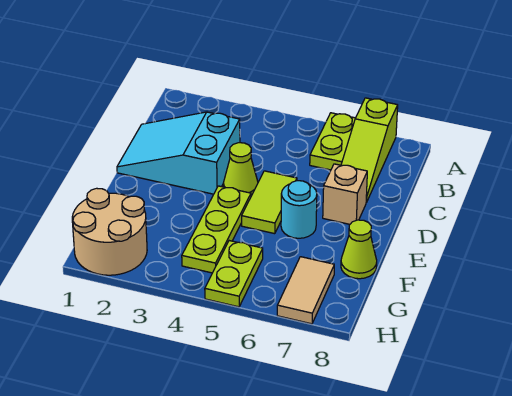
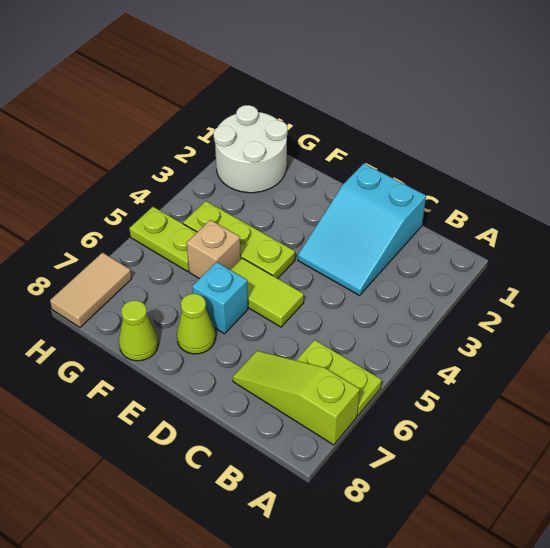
cyan slope C1:D3 level 1 top 3 -> cyan slope C1:D3 level 1 top 1
lime cone D4 level 1 -> lime cone E7 level 1
tan brick D7 level 1 -> tan brick F5 level 1
cyan round brick E6 level 1 -> cyan brick E6 level 1
tan round brick G1:H2 level 1 -> white round brick G1:H2 level 1
tan tile G7:H7 level 1 -> tan tile H7:H8 level 1

